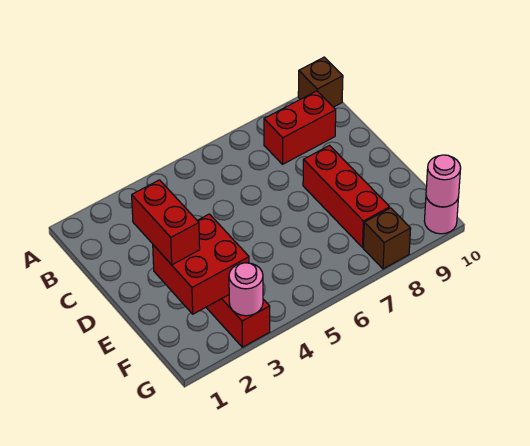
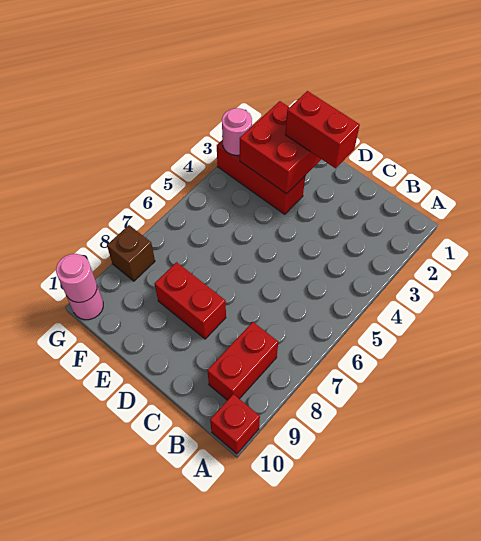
brown brick A10 level 1 -> red brick A10 level 1
red brick D8:F8 level 1 -> red brick D8:E8 level 1

